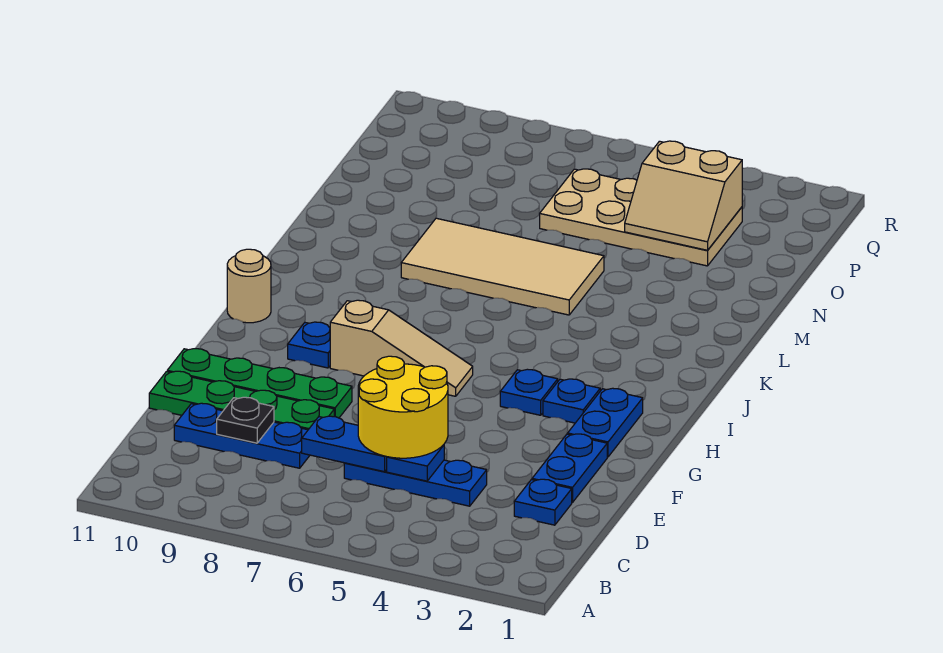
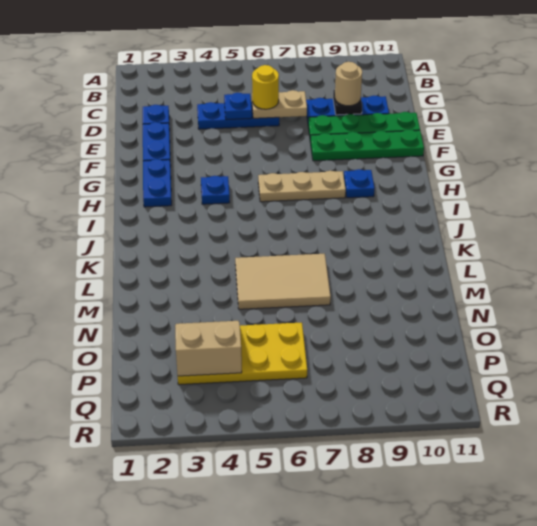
yellow round brick D5:E6 level 3 -> yellow round brick D6 level 3
blue plate D6:D7 level 2 -> tan plate D6:D7 level 2
blue plate H3 level 1 -> none
tan slope H6:H8 level 1 top 8 -> tan plate H6:H8 level 1
tan round brick I11 level 1 -> tan round brick D9 level 3
tan tile L5:M8 level 1 -> tan tile L5:M7 level 1
tan plate O3:P6 level 1 -> yellow plate O3:P6 level 1

